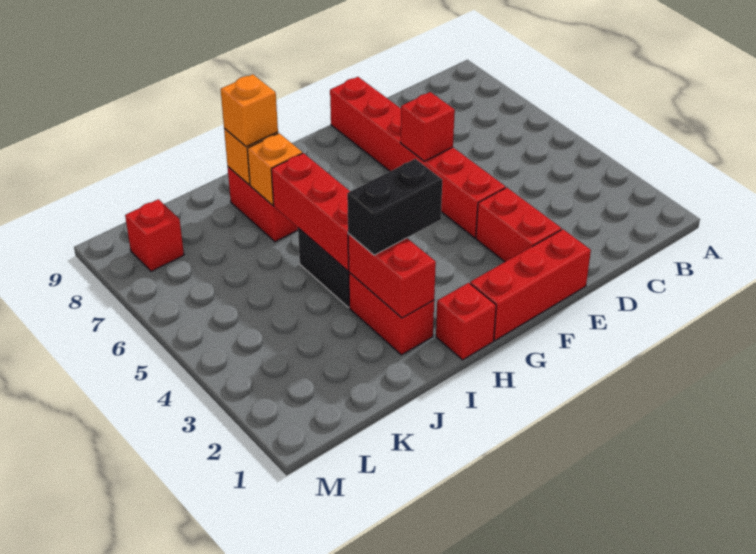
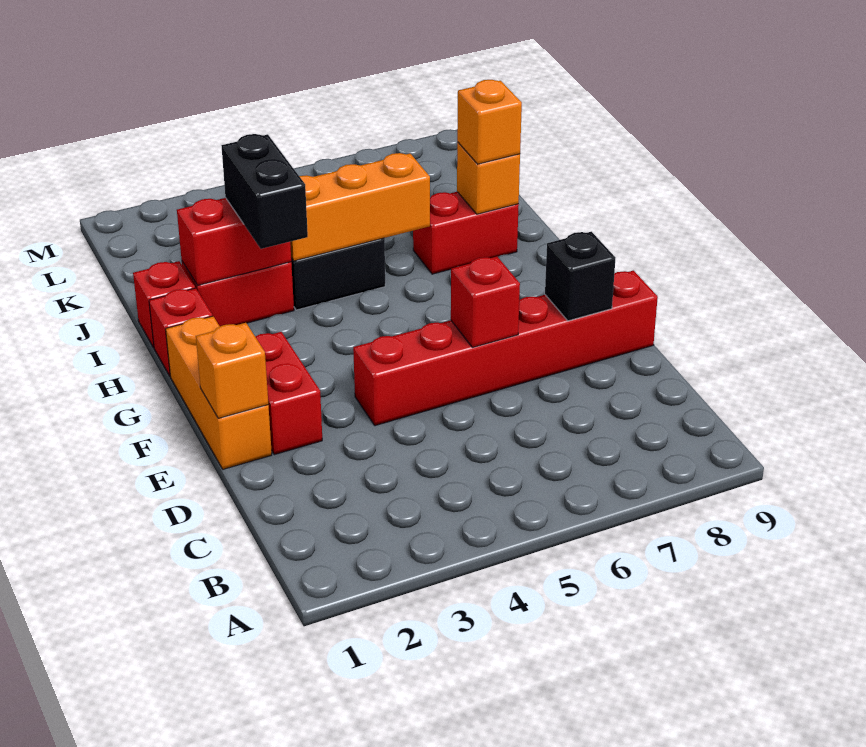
red brick E1:G1 level 1 -> orange brick E1:G1 level 1
red brick E2:E3 level 1 -> red brick E2:F2 level 1
none -> black brick E8 level 2
red brick I4:I6 level 2 -> orange brick I4:I6 level 2
orange brick I7 level 2 -> orange brick E1 level 2
red brick L8 level 1 -> red brick I1 level 1

